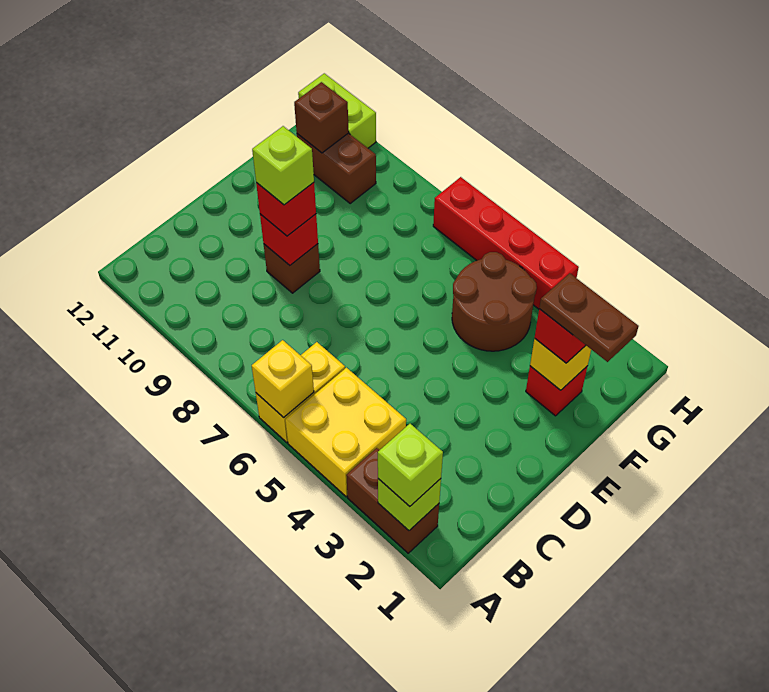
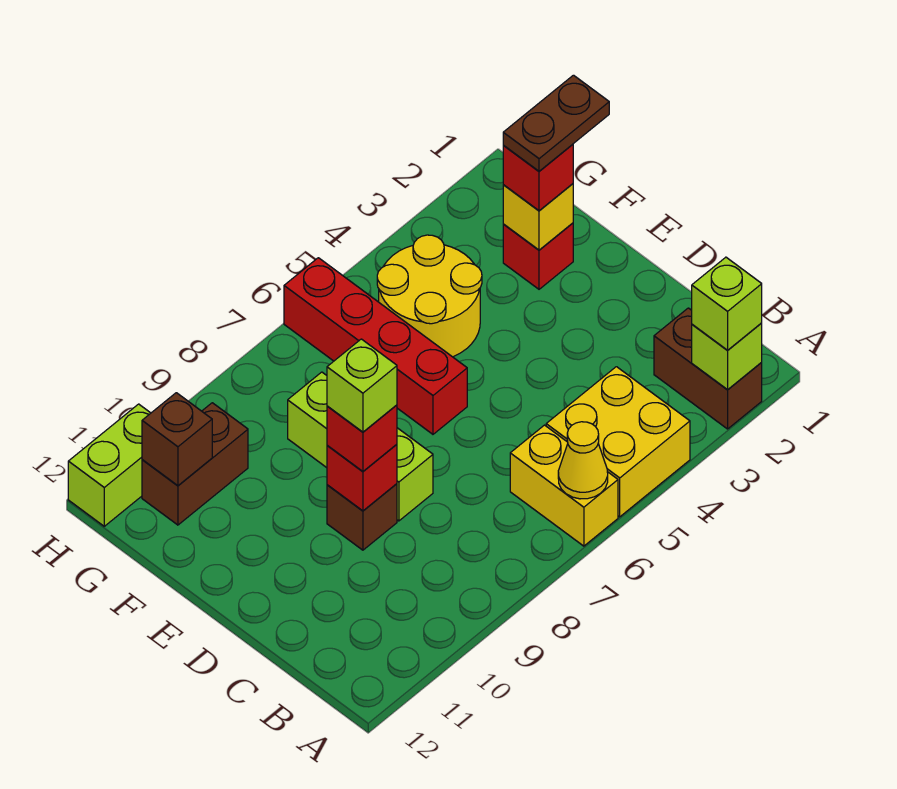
brown brick A2:A3 level 1 -> brown brick A2:B2 level 1
yellow brick A6 level 2 -> yellow cone A6 level 2
none -> lime brick D8:F8 level 1
brown round brick F4:G5 level 1 -> yellow round brick F4:G5 level 1
red brick H4:H7 level 1 -> red brick E6:H6 level 1

